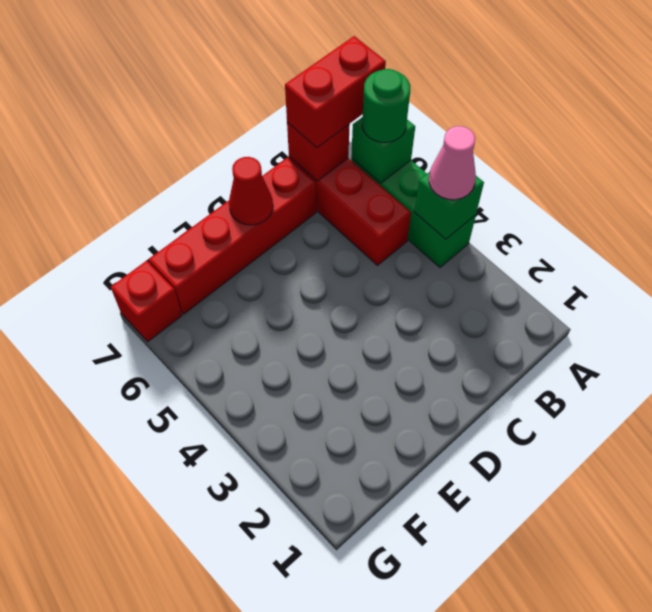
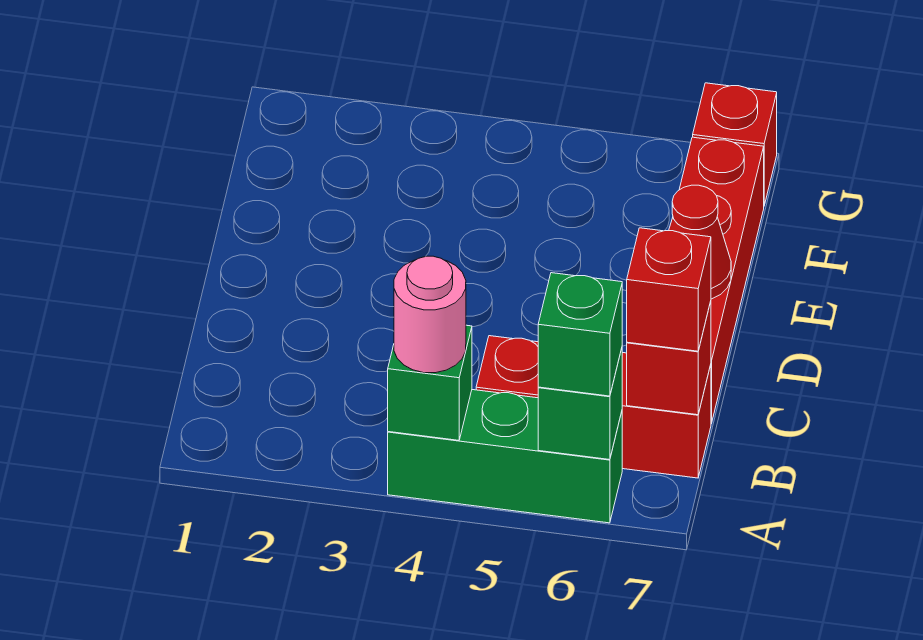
pink cone A4 level 3 -> pink round brick A4 level 3
green round brick A6 level 3 -> green brick A6 level 3
red brick A7:B7 level 3 -> red brick B7 level 3

